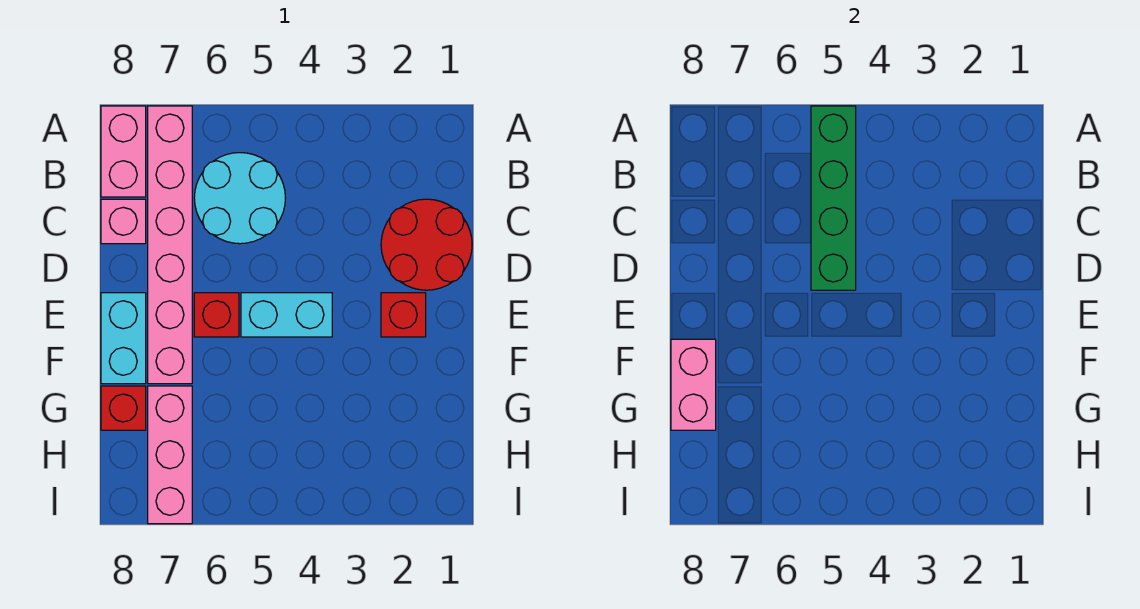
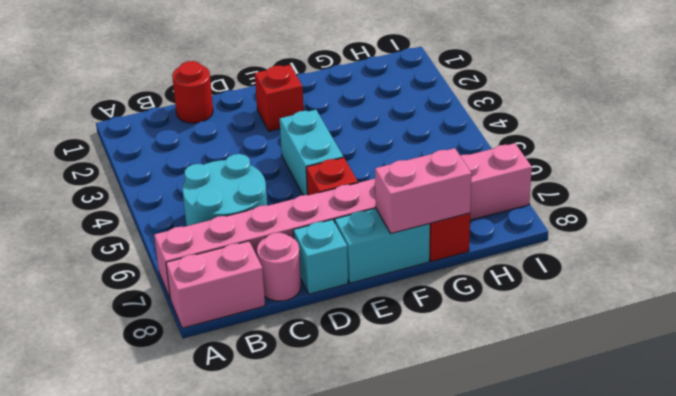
green brick A5:D5 level 2 -> none
red round brick C1:D2 level 1 -> red round brick C1 level 1
pink brick C8 level 1 -> pink round brick C8 level 1
none -> cyan brick D8 level 1

